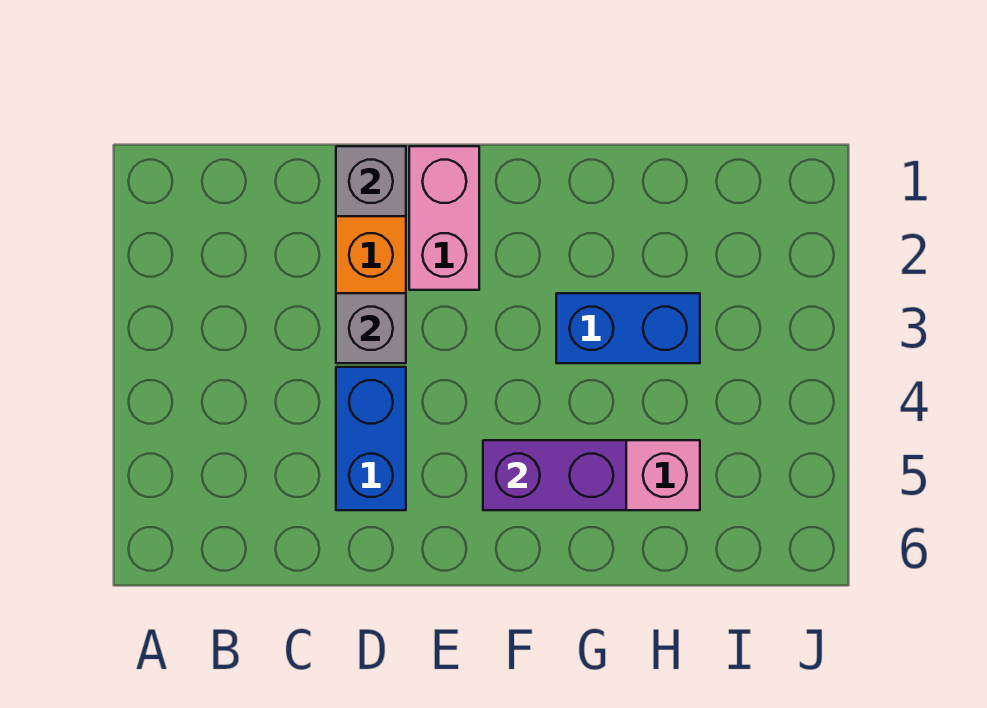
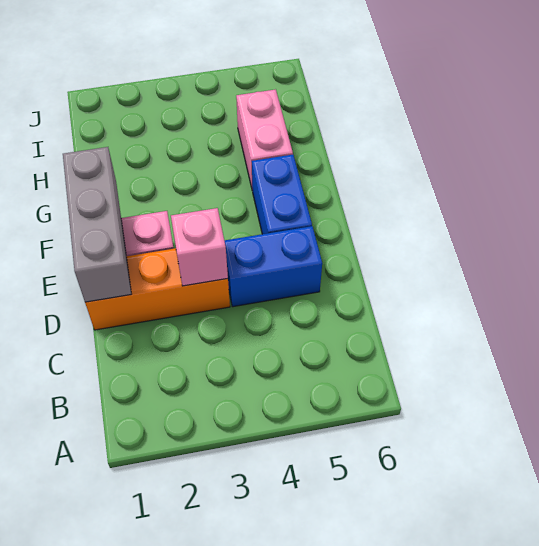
grey brick D1 level 2 -> grey brick D1:F1 level 2
grey brick D3 level 2 -> pink brick D3 level 2
purple brick F5:G5 level 2 -> none
blue brick G3:H3 level 1 -> blue brick E5:F5 level 1

